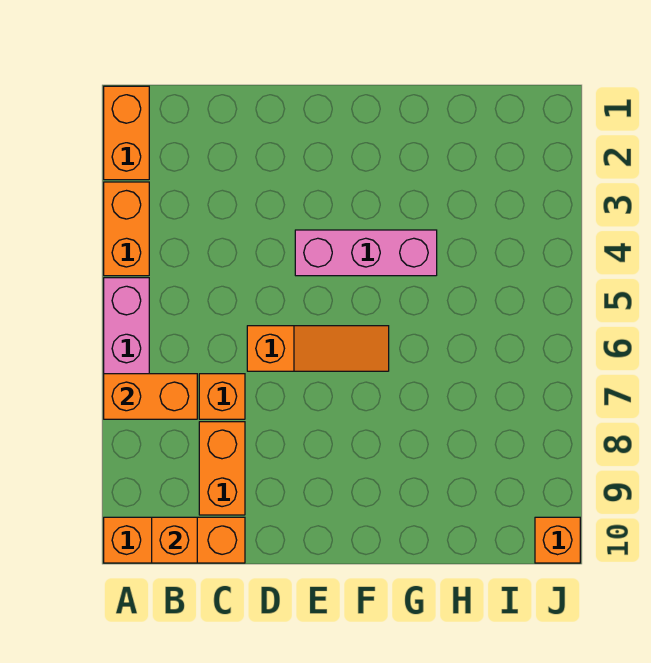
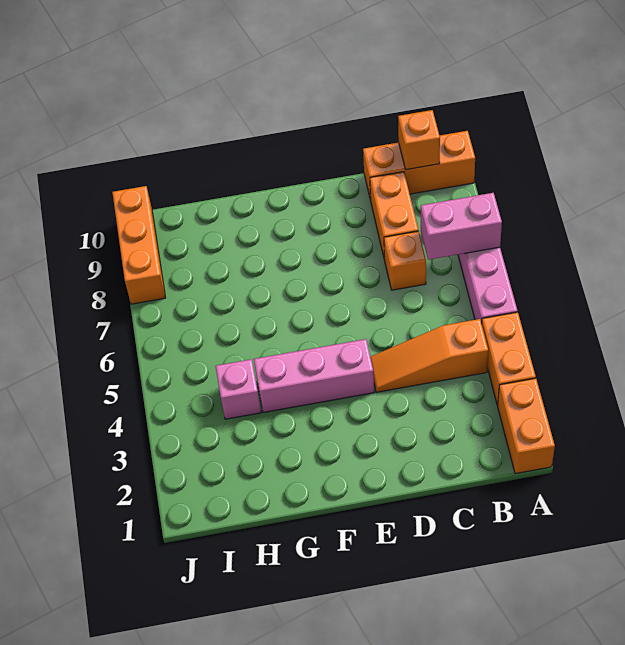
orange brick A7:B7 level 2 -> pink brick A7:B7 level 2
orange slope D6:F6 level 1 top D -> orange slope B4:D4 level 1 top B
none -> pink brick H4 level 1
orange brick J10 level 1 -> orange brick J8:J10 level 1

